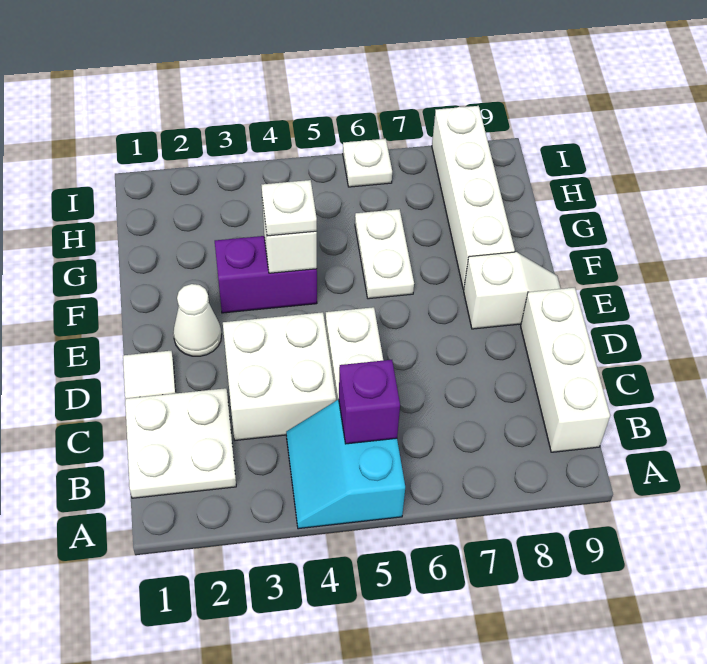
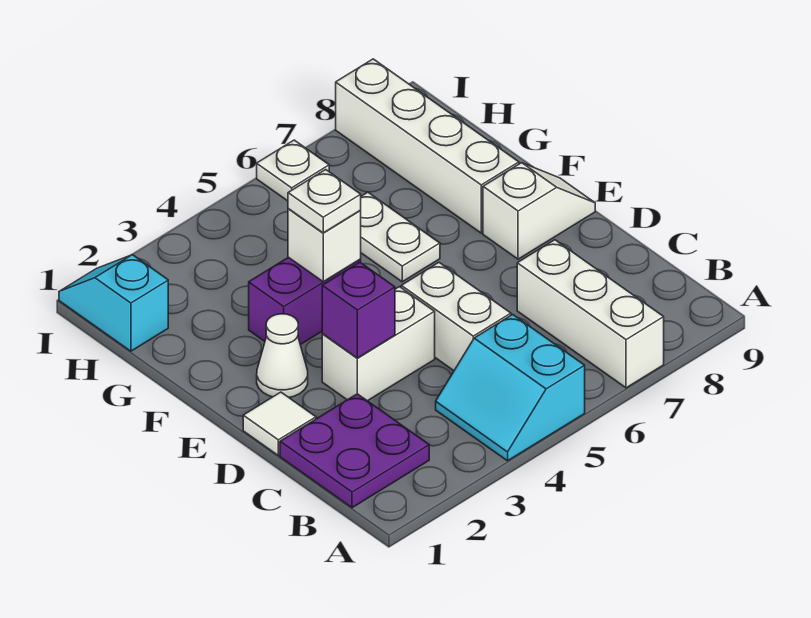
white plate B1:C2 level 1 -> purple plate B1:C2 level 1
purple brick B5 level 2 -> purple brick D3 level 2
white brick B9:D9 level 1 -> white brick A7:C7 level 1
white brick C3:D4 level 1 -> white brick D3:D4 level 1
none -> cyan slope H1:I1 level 1 top H

